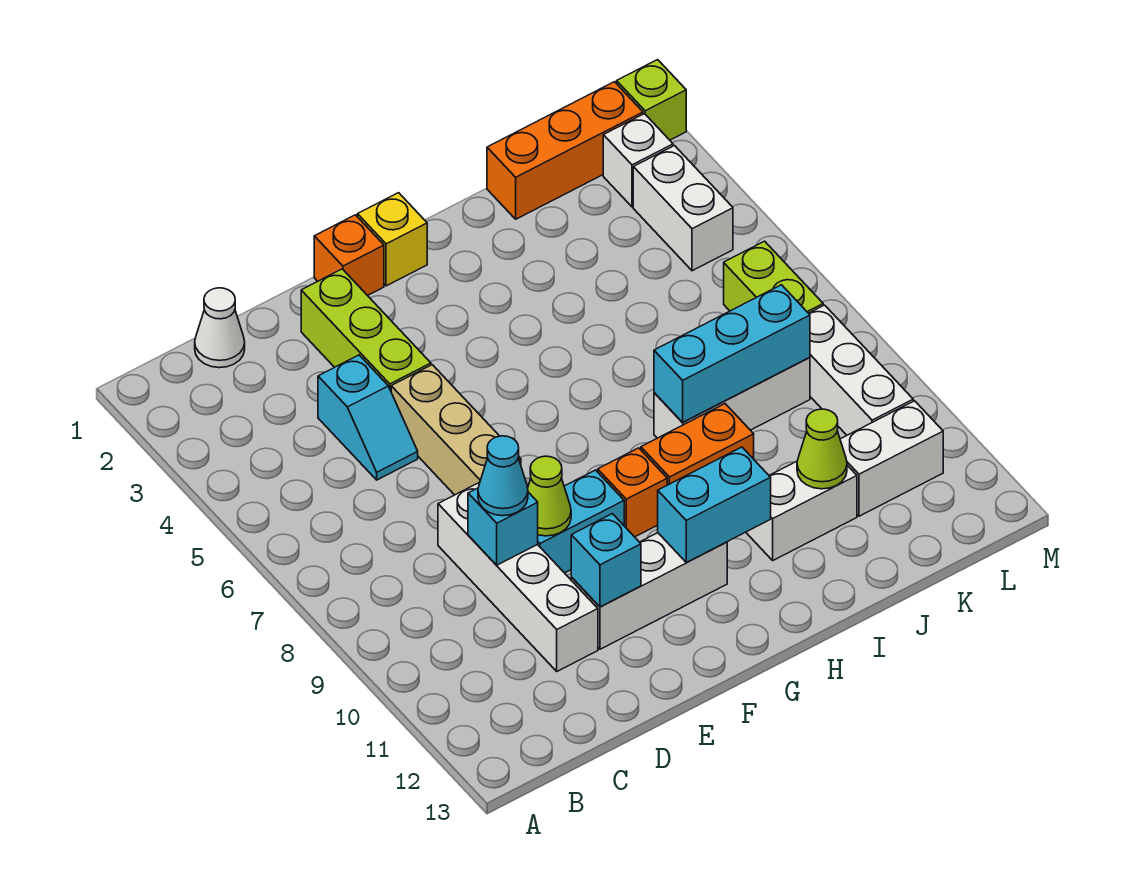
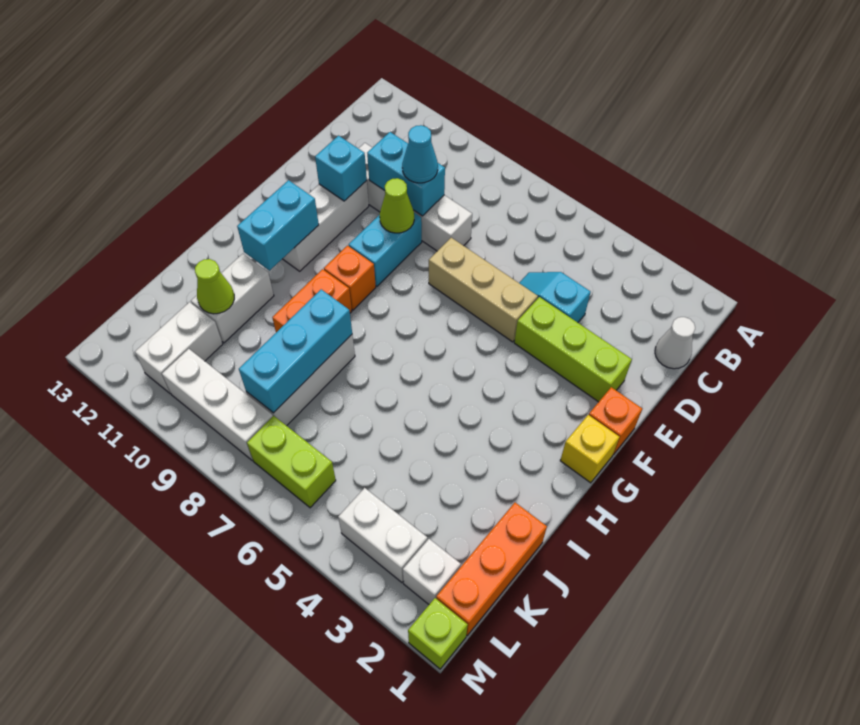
cyan brick D9 level 2 -> cyan brick D9:D10 level 2

